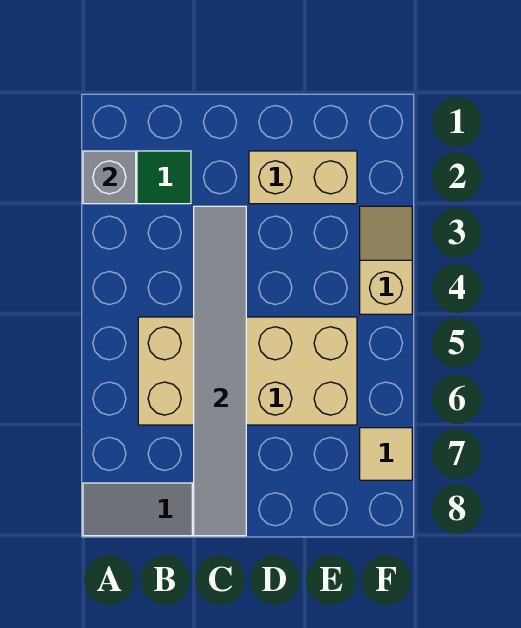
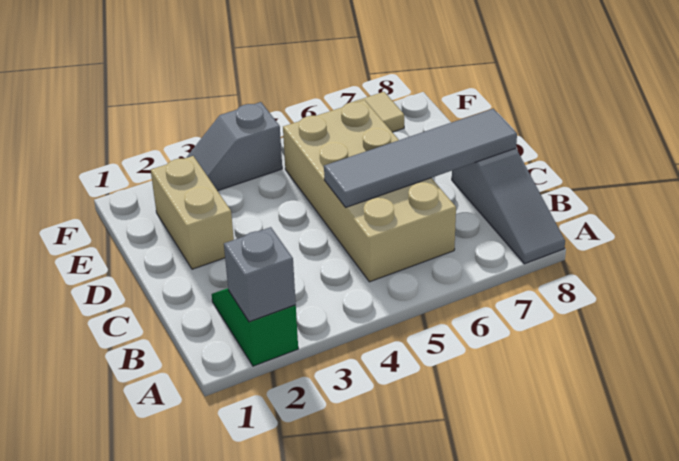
grey tile C3:C8 level 2 -> grey tile C5:C8 level 2
tan slope F3:F4 level 1 top 4 -> grey slope F3:F4 level 1 top 4

